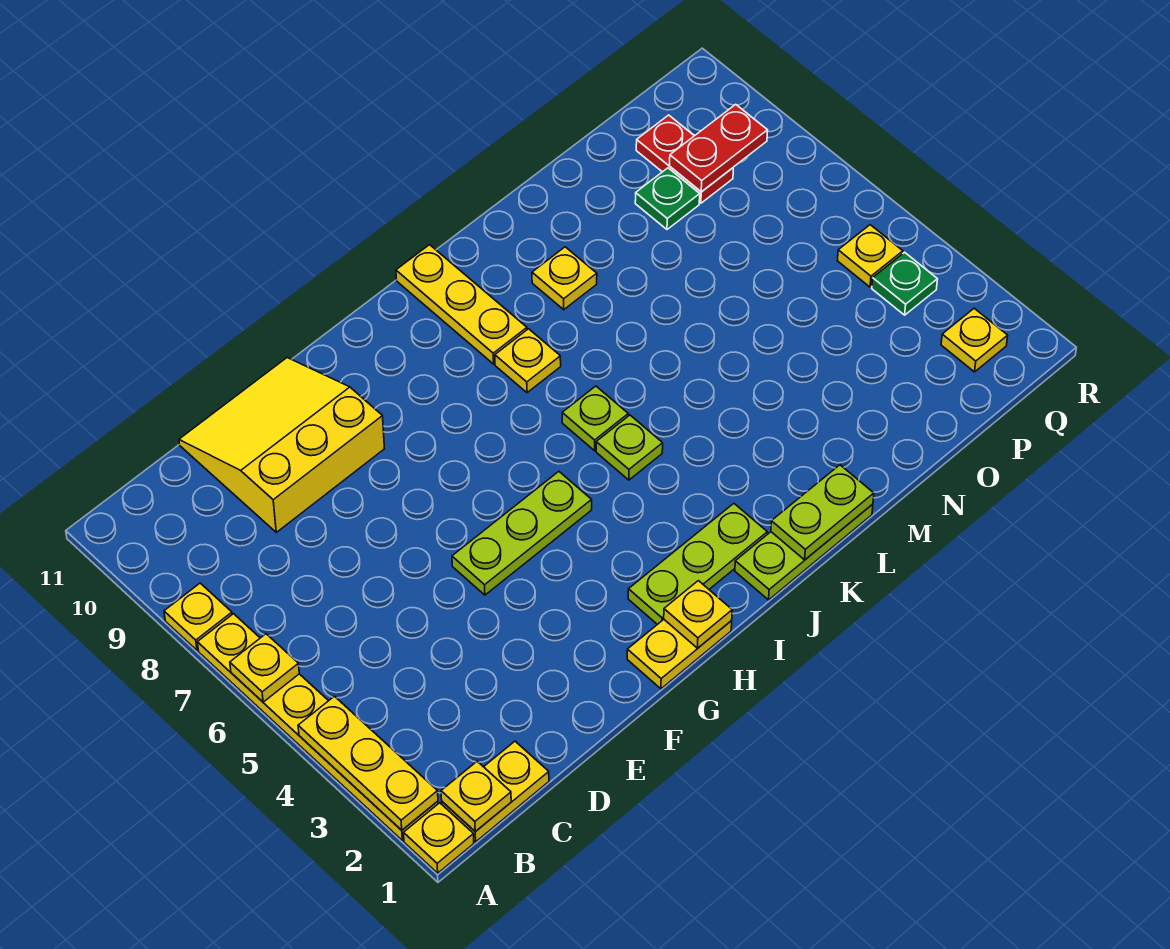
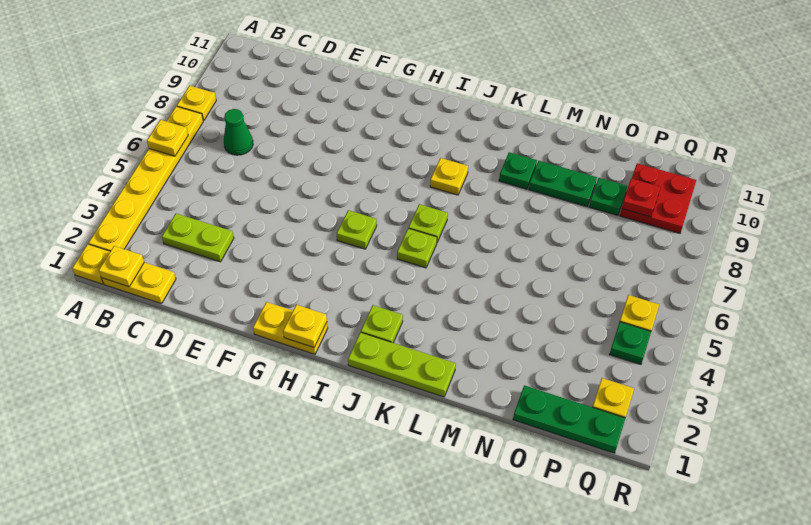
yellow plate A2:A4 level 2 -> none
none -> green cone C7 level 1
yellow slope D9:F11 level 1 top 9 -> none
lime plate F5:H5 level 1 -> lime plate H5 level 1
lime plate H2:J2 level 1 -> lime plate J2 level 1
yellow plate J9:J11 level 1 -> none
lime plate K1:L1 level 2 -> lime plate C3:D3 level 1
yellow plate L9 level 1 -> green plate L9 level 1
none -> green plate M9:N9 level 1
none -> green plate O1:Q1 level 1
red plate P9:P10 level 1 -> red plate P9:Q10 level 1
red plate P9:Q9 level 2 -> red plate P9 level 2

